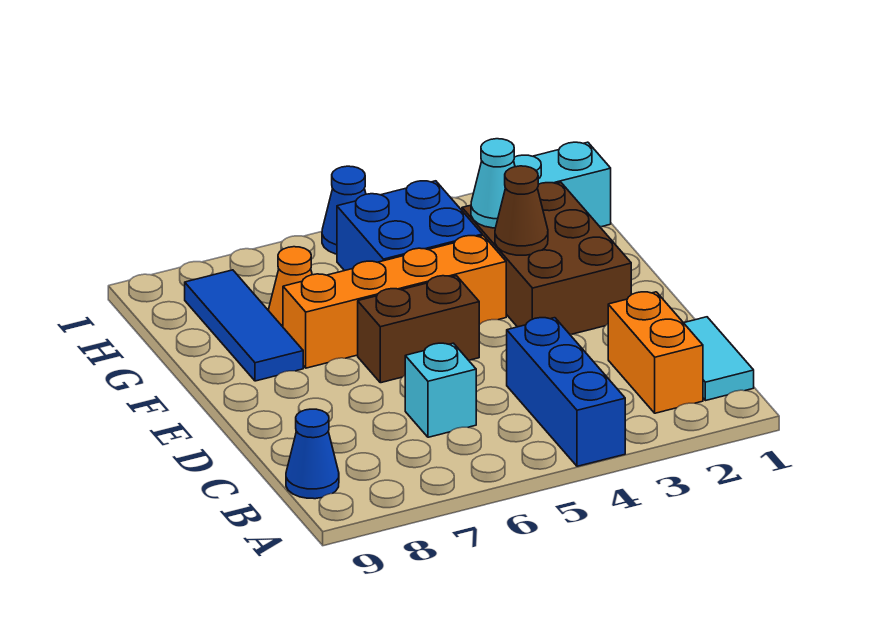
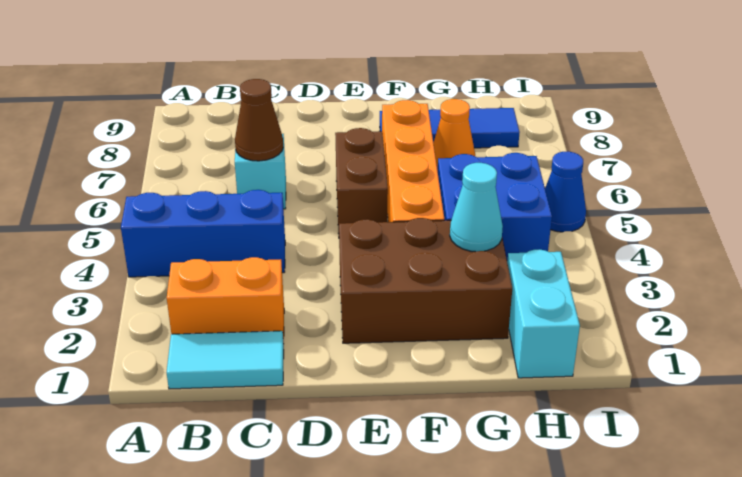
blue cone B9 level 1 -> none
brown cone F3 level 2 -> brown cone C6 level 2

